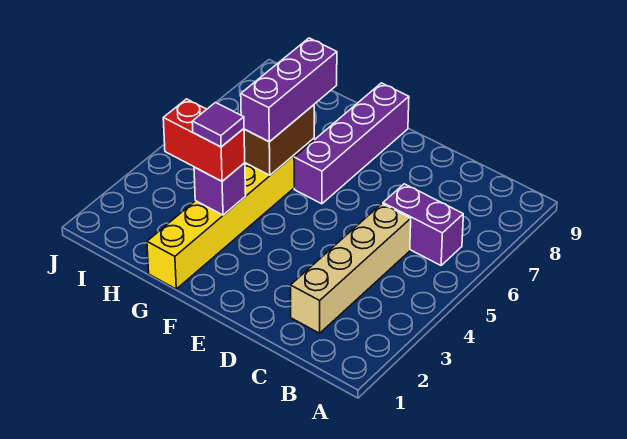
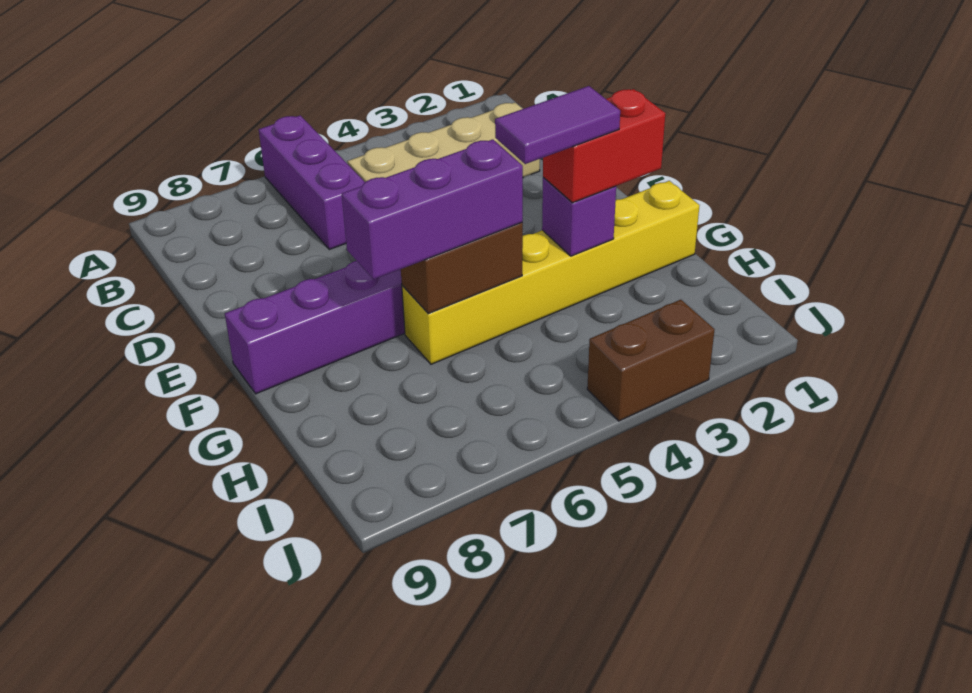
purple brick B6:C6 level 1 -> purple brick A6:C6 level 1
red brick G3:H3 level 3 -> red brick G2:G3 level 3
purple tile G3 level 4 -> purple tile G3:G4 level 4
none -> brown brick J3:J4 level 1

